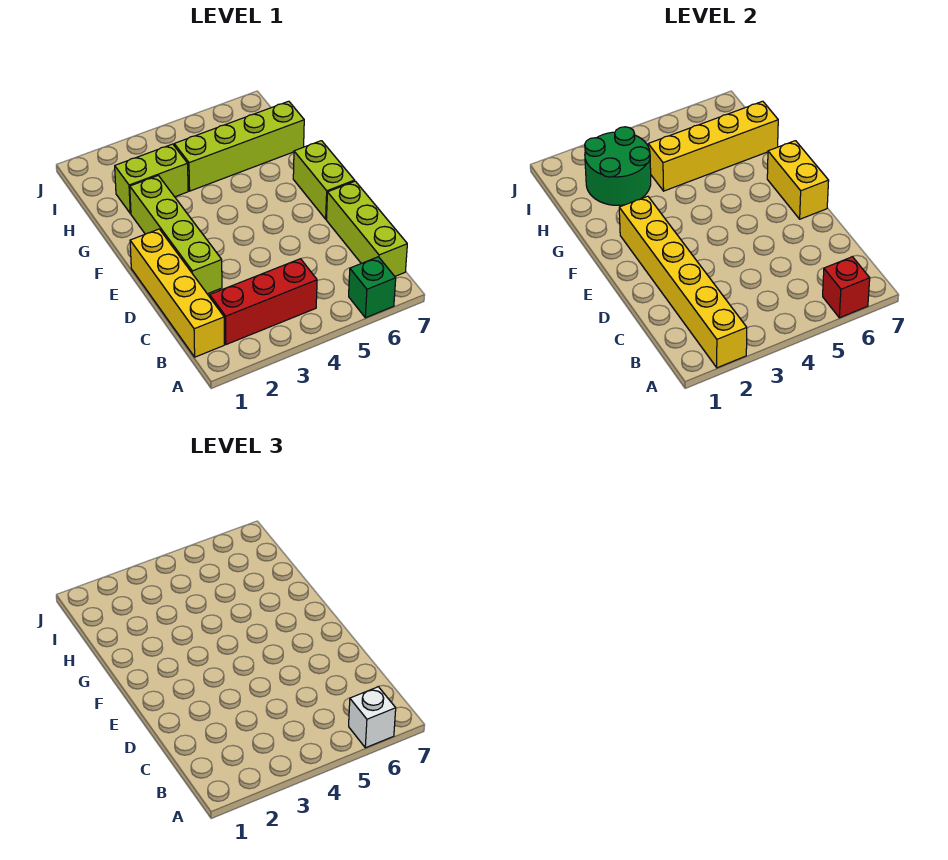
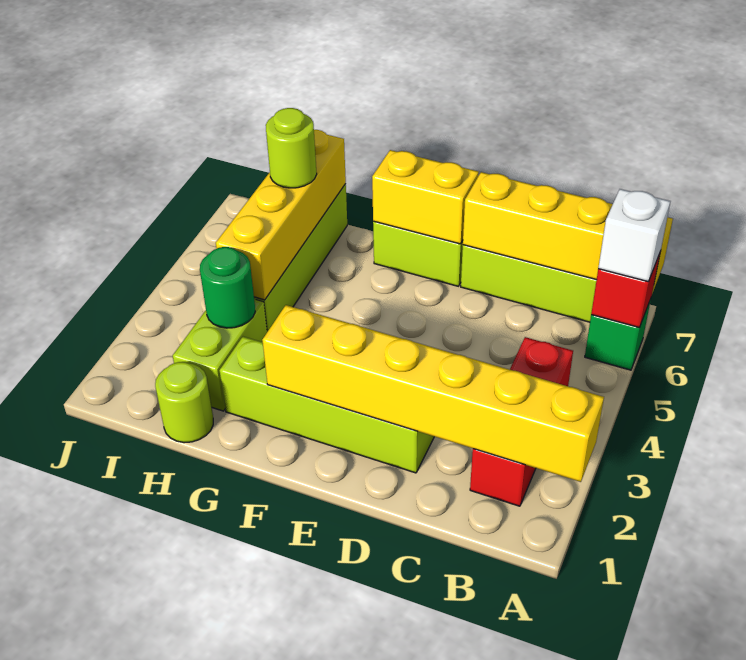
yellow brick B1:E1 level 1 -> yellow brick A7:D7 level 2
none -> lime round brick H1 level 1
green round brick H2:I3 level 2 -> green round brick H3 level 2
none -> lime round brick H6 level 3

